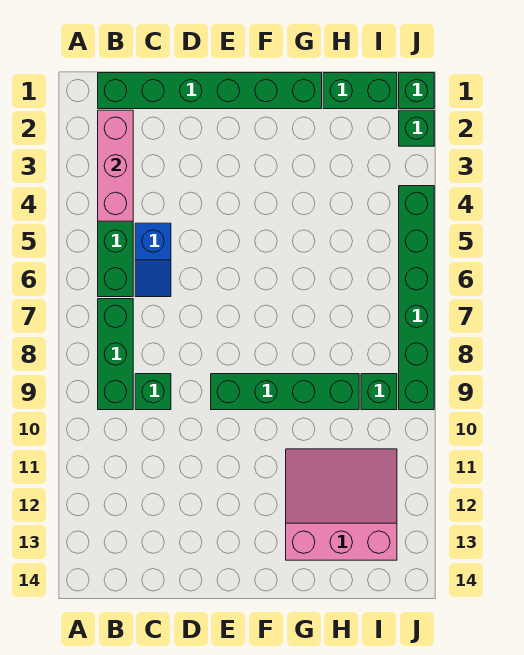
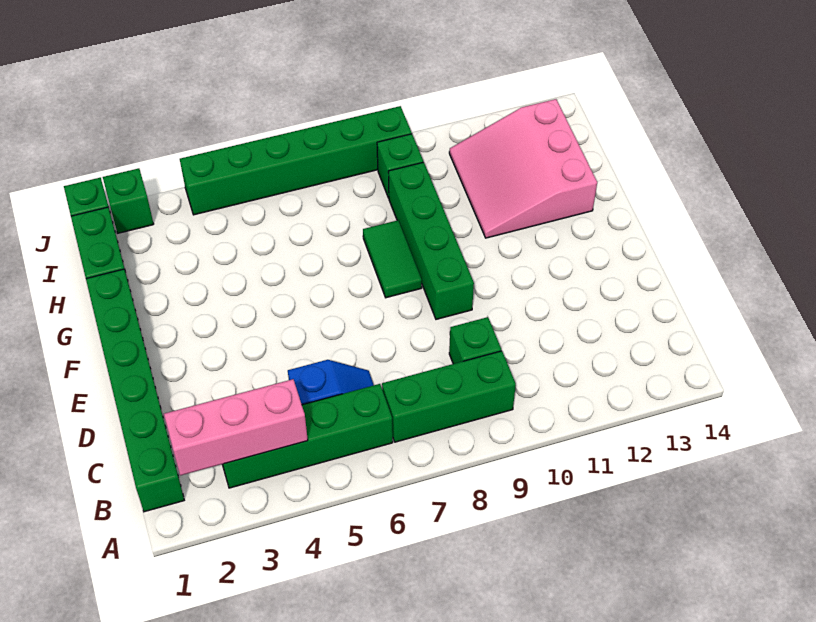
none -> green tile F8:G8 level 1

